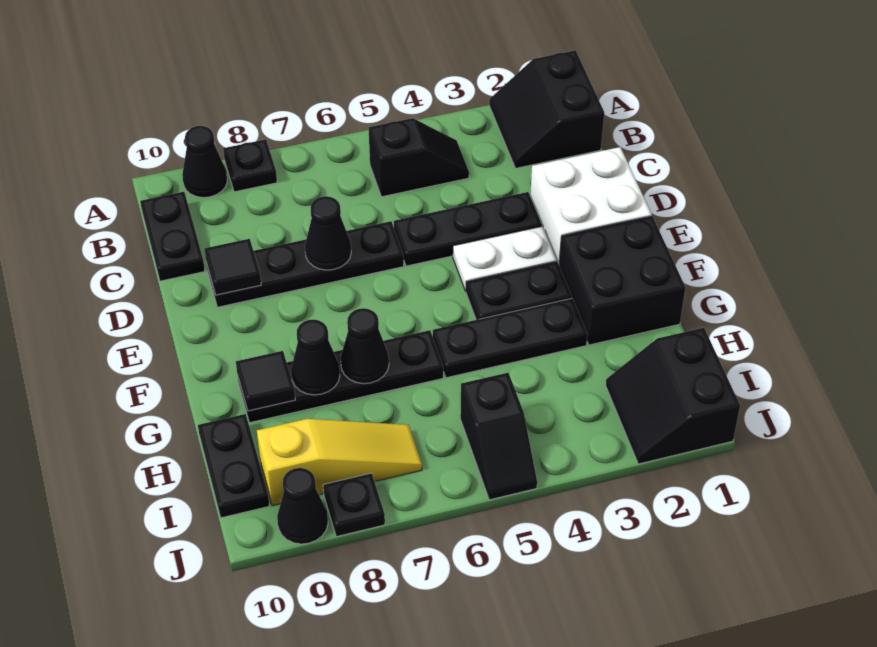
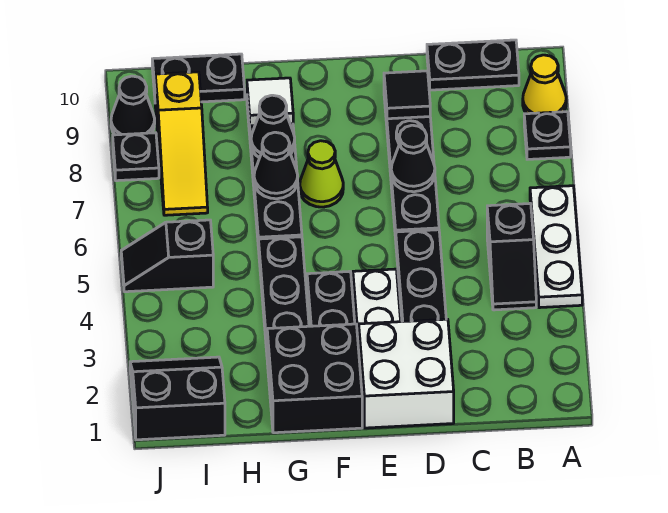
black slope A1:B2 level 1 top 1 -> none
none -> white plate A4:A6 level 1
black cone A9 level 1 -> yellow cone A9 level 1
none -> lime cone F7 level 1
black tile G9 level 2 -> white tile G9 level 2

